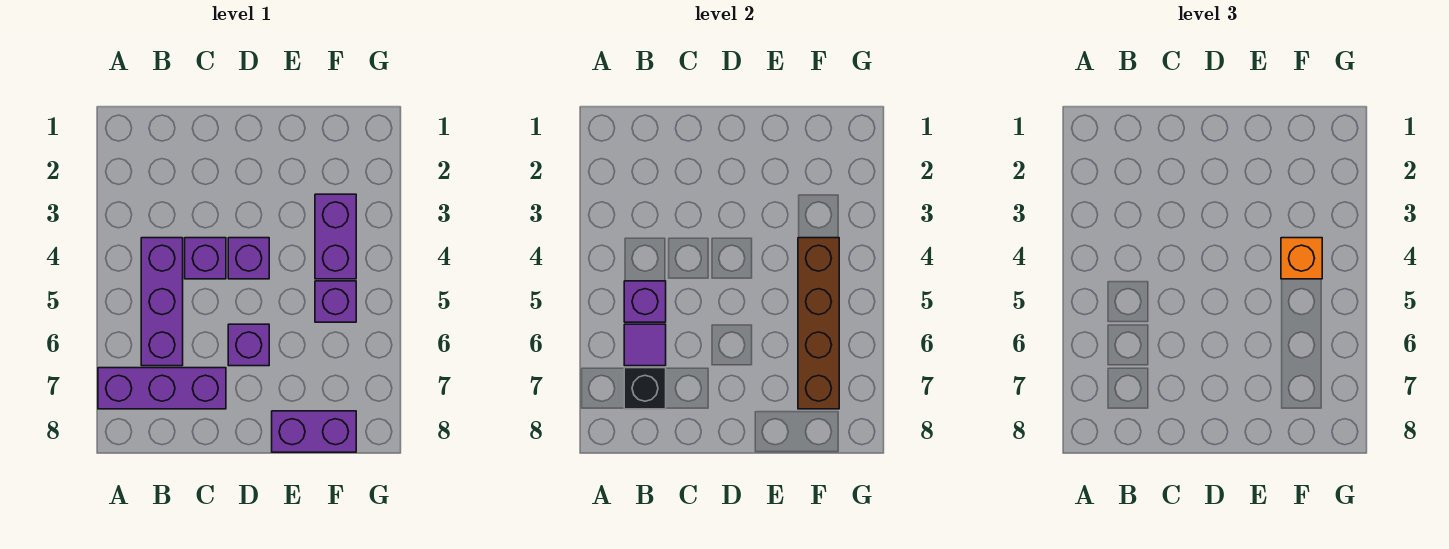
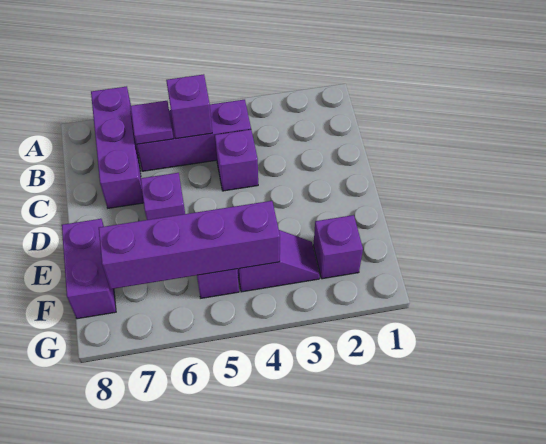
black brick B7 level 2 -> none
purple brick D4 level 1 -> purple brick F2 level 1
purple brick F3:F4 level 1 -> purple slope F3:F4 level 1 top 4
brown brick F4:F7 level 2 -> purple brick F4:F7 level 2
orange brick F4 level 3 -> none

